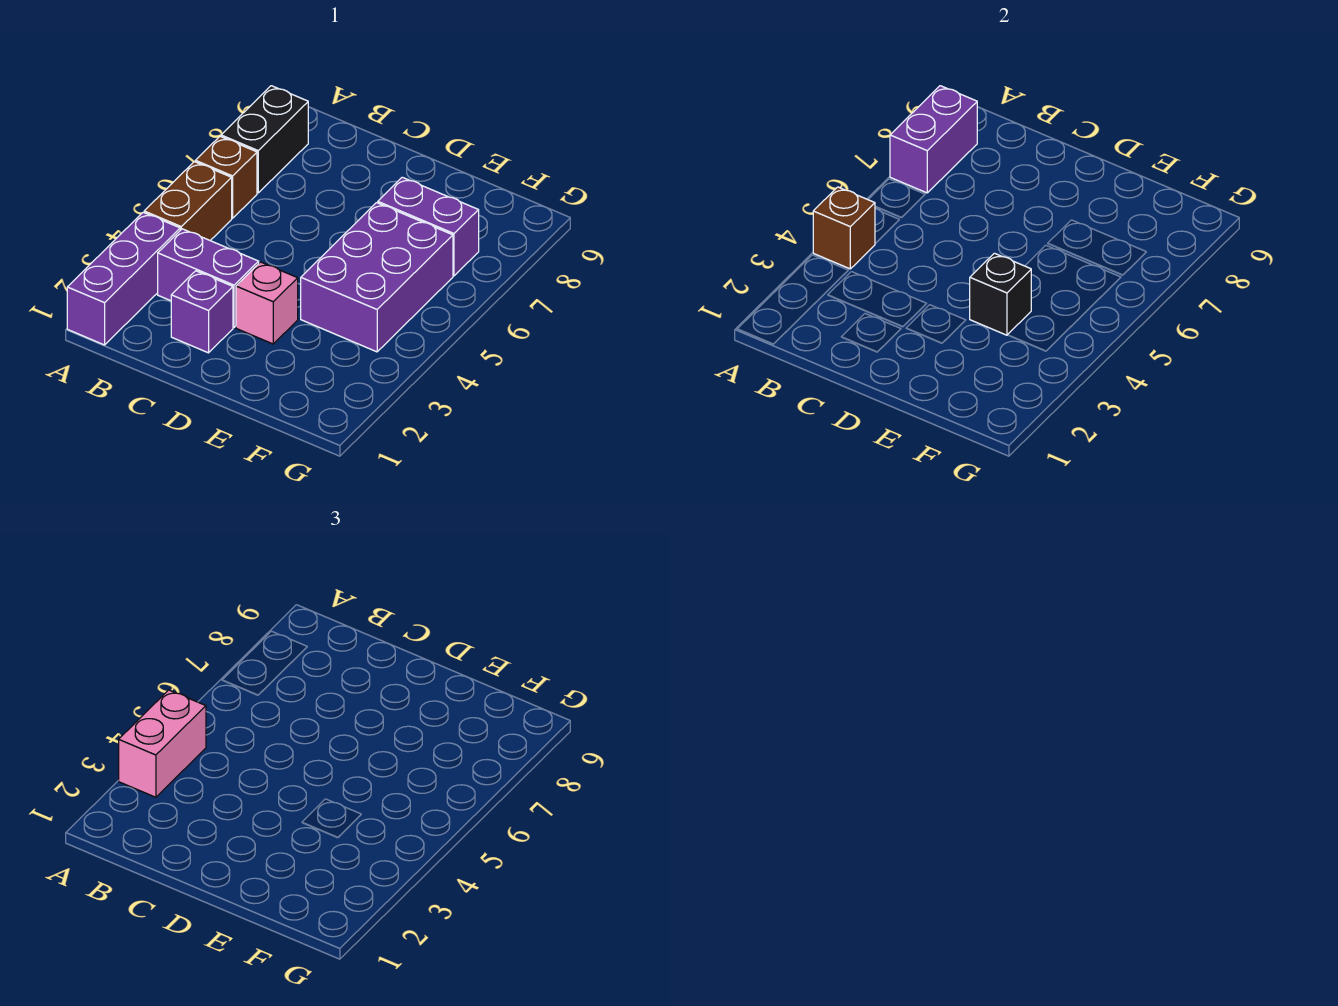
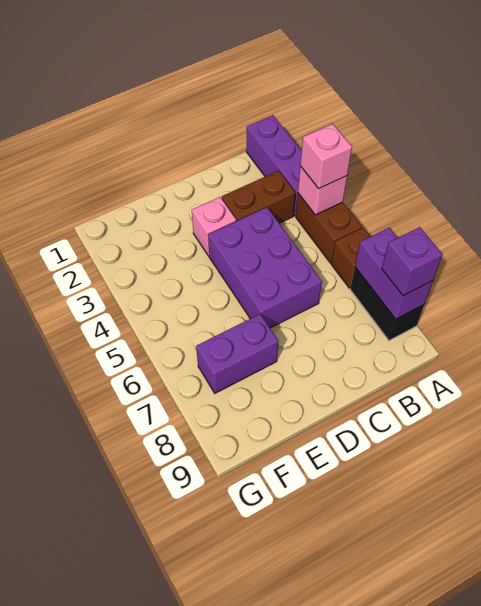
pink brick A3:A4 level 3 -> pink brick A4 level 3
brown brick A4 level 2 -> pink brick A4 level 2
purple brick B3:C3 level 1 -> brown brick B3:C3 level 1
purple brick C2 level 1 -> purple brick A8 level 3
purple brick E4:F6 level 1 -> purple brick C4:D6 level 1
black brick E4 level 2 -> none

